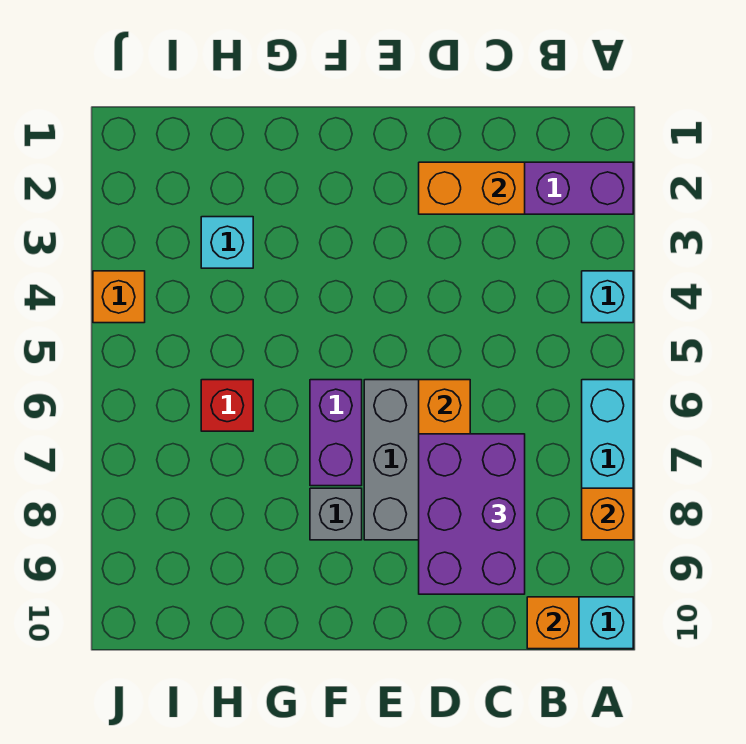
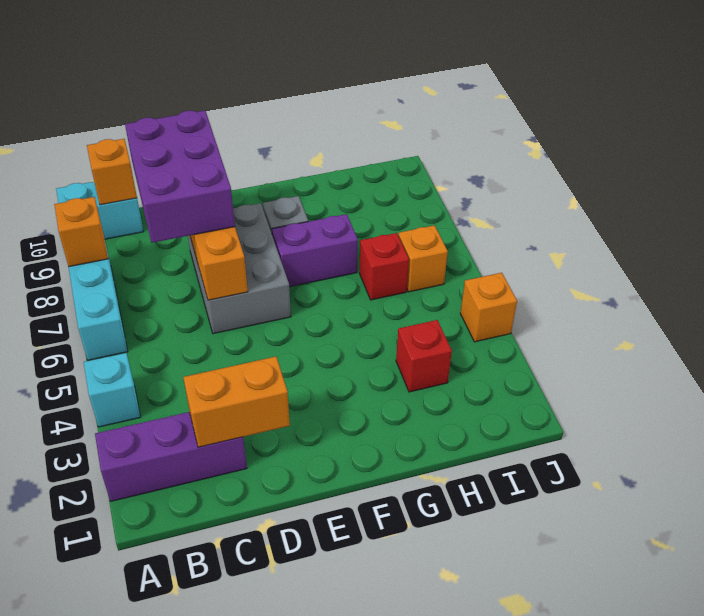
purple brick F6:F7 level 1 -> purple brick F7:G7 level 1
cyan brick H3 level 1 -> red brick H3 level 1
none -> orange brick I6 level 1

